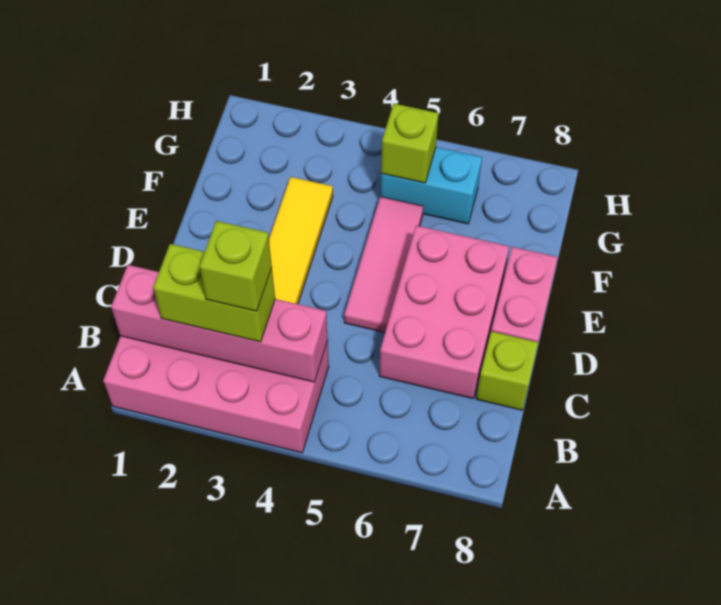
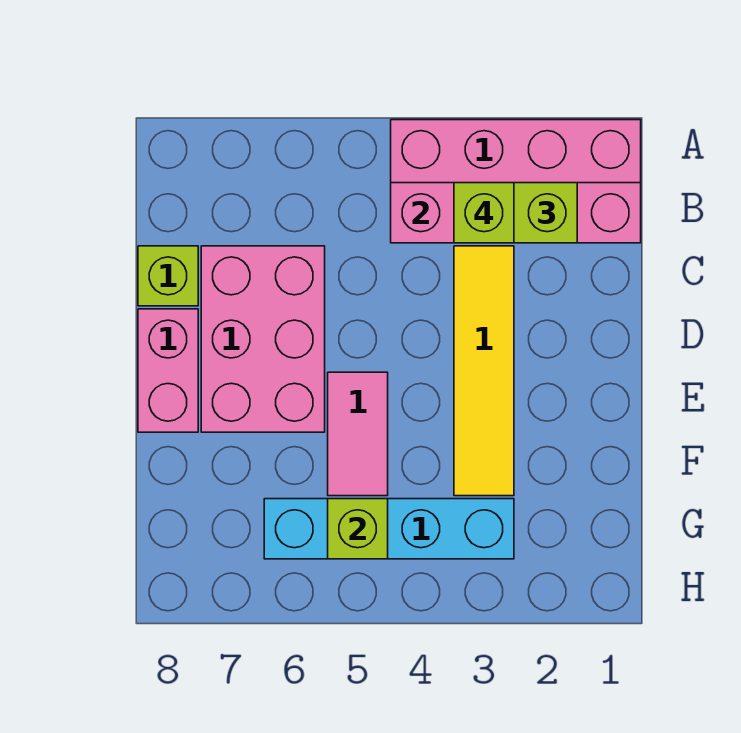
pink tile D5:F5 level 1 -> pink tile E5:F5 level 1
cyan brick G5:G6 level 1 -> cyan brick G3:G6 level 1

